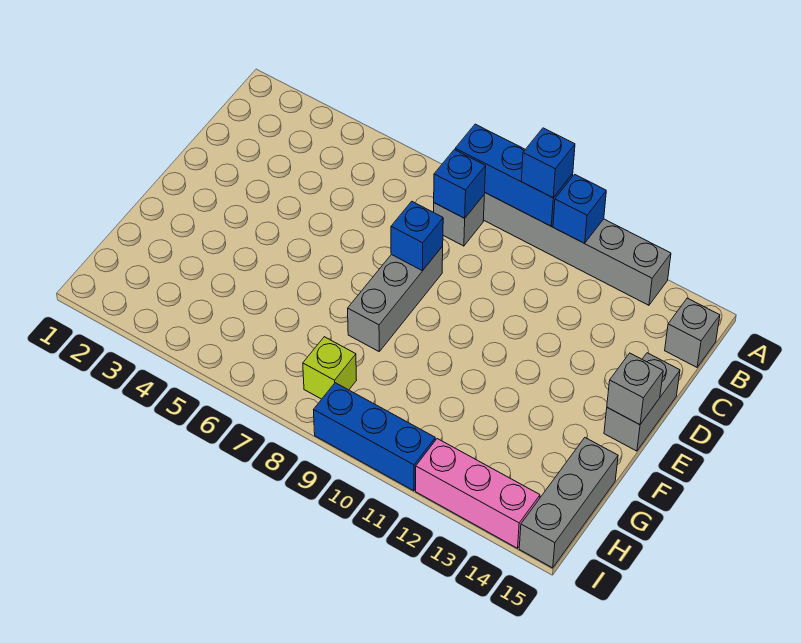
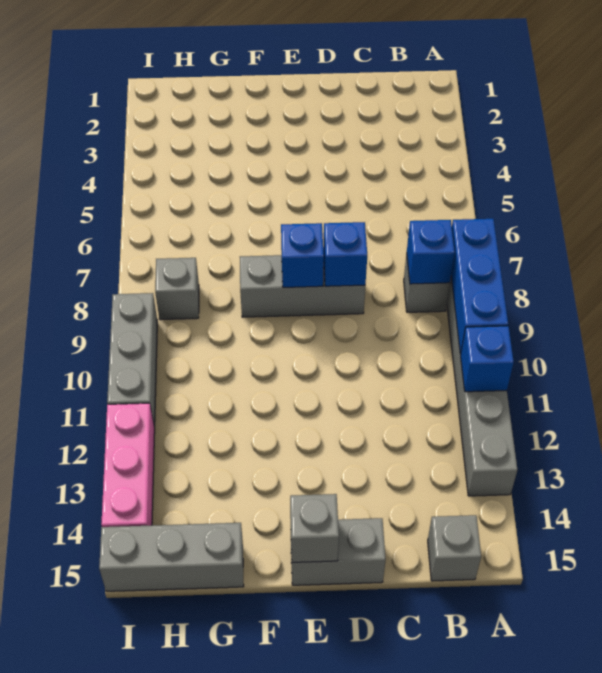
blue brick A10 level 3 -> blue brick E8 level 2
lime brick H8 level 1 -> grey brick H8 level 1
blue brick I9:I11 level 1 -> grey brick I9:I11 level 1

